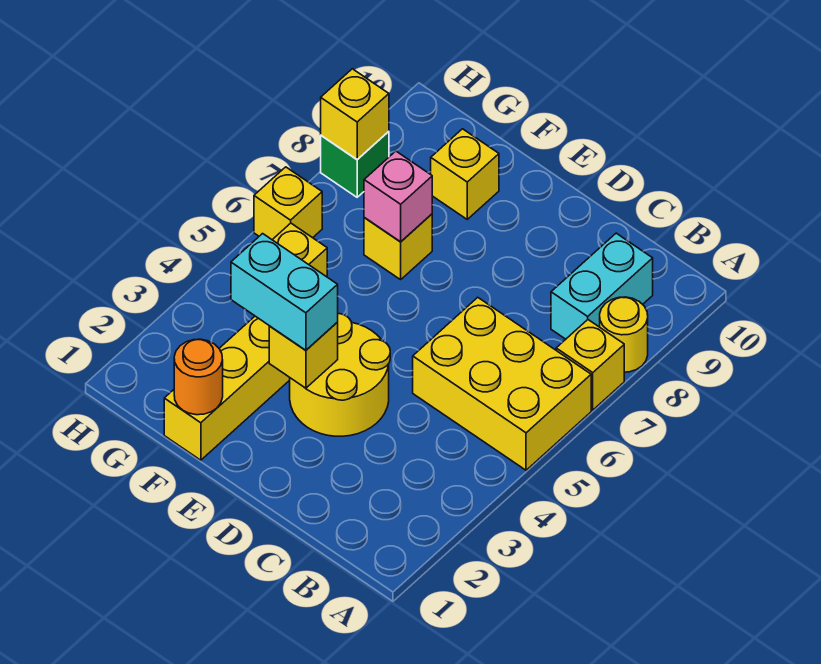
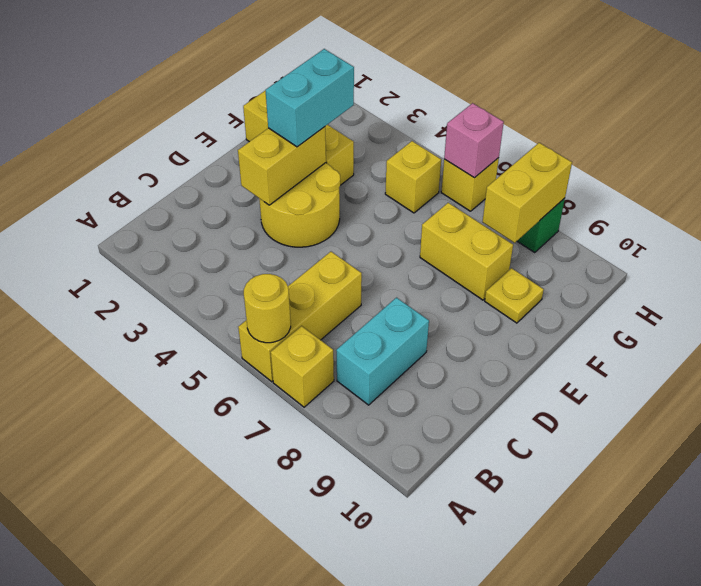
yellow brick A5:C6 level 1 -> yellow brick A6:C6 level 1
yellow round brick A8 level 1 -> yellow round brick A6 level 2
cyan brick B8:B9 level 1 -> cyan brick B8:C8 level 1
yellow brick E3 level 2 -> yellow brick D3:E3 level 2
orange round brick F1 level 2 -> none
yellow brick F7 level 1 -> yellow brick F7:F8 level 1
pink brick F7 level 2 -> pink brick H6 level 2
yellow brick F9 level 1 -> yellow plate F9 level 1
yellow brick H8 level 2 -> yellow brick G8:H8 level 2

